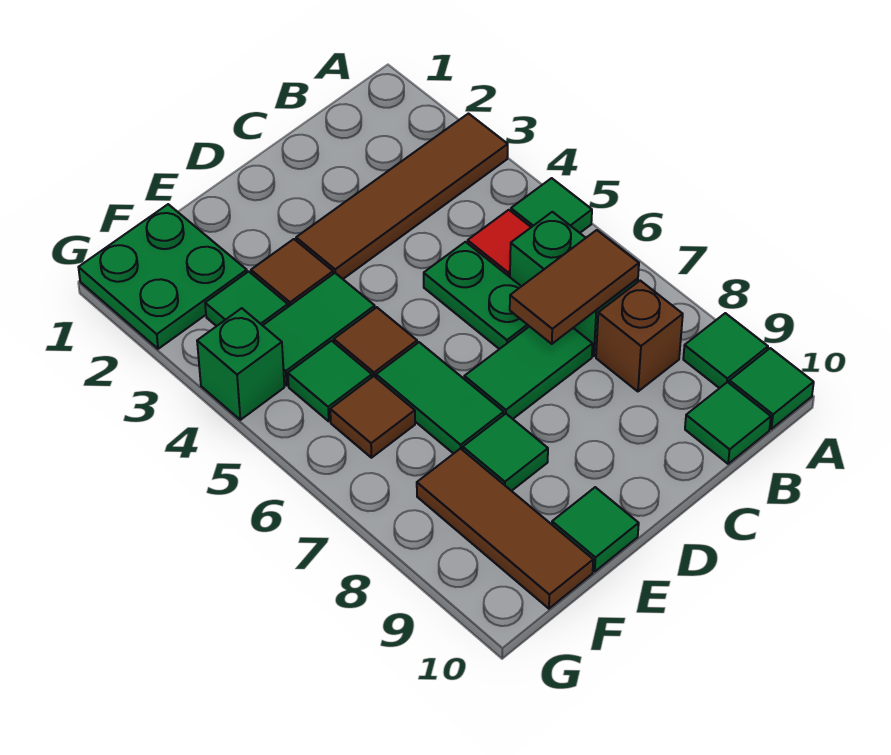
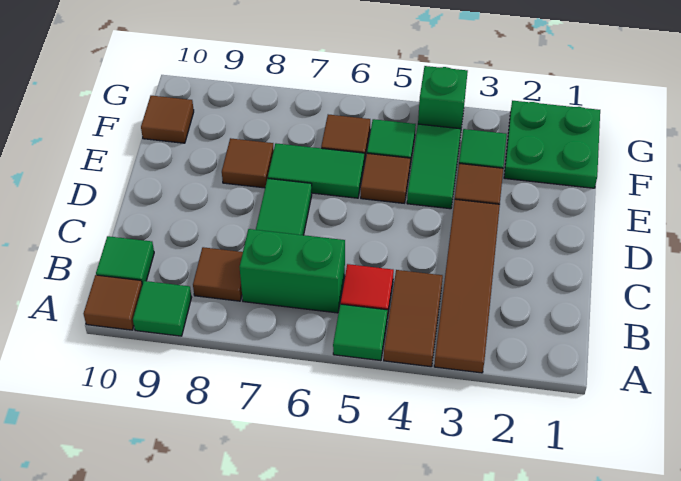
green tile A10 level 1 -> brown tile A10 level 1
brown tile B7:C7 level 2 -> brown tile A4:B4 level 1
brown brick B8 level 1 -> brown tile B8 level 1
green plate C5:C6 level 1 -> none
green tile E8 level 1 -> brown tile E8 level 1
green tile E10 level 1 -> none
brown tile F8:F10 level 1 -> brown tile F10 level 1

